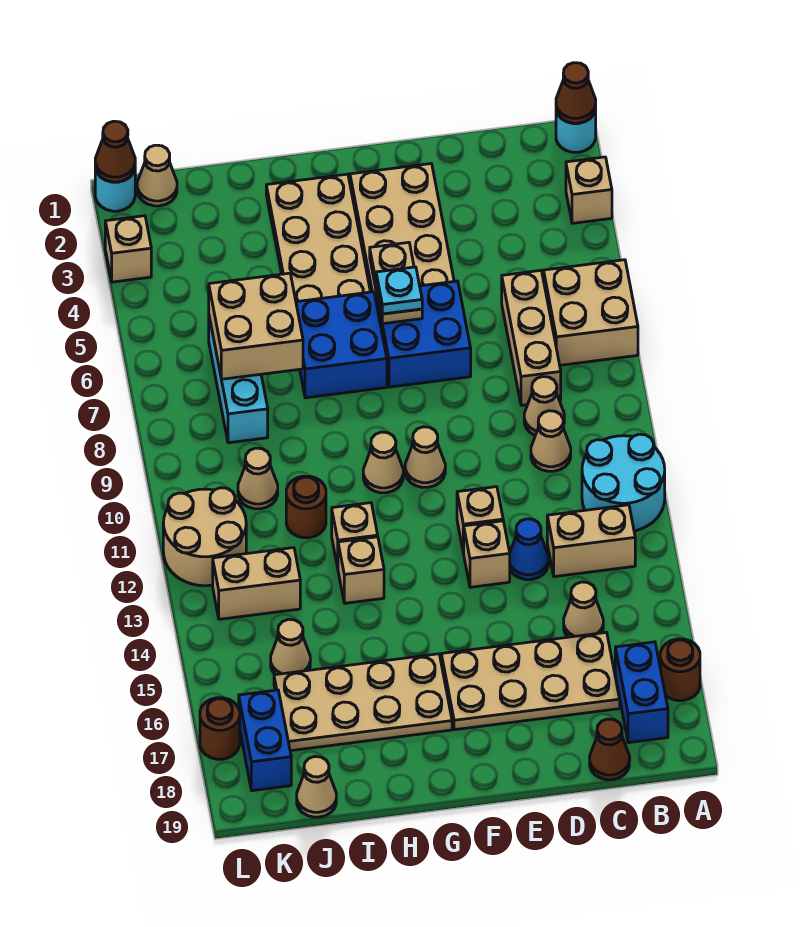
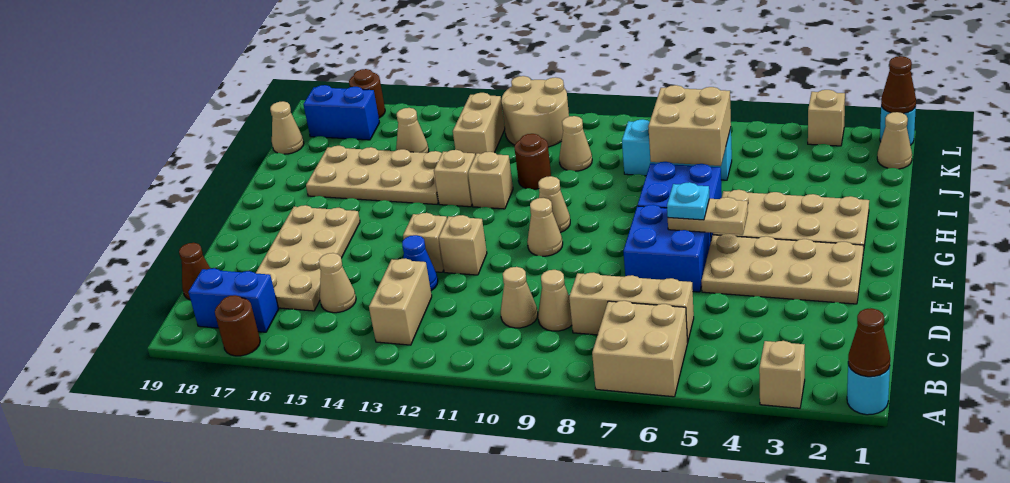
cyan round brick A11:B12 level 1 -> none
tan plate G16:J17 level 1 -> tan plate H14:I17 level 1

